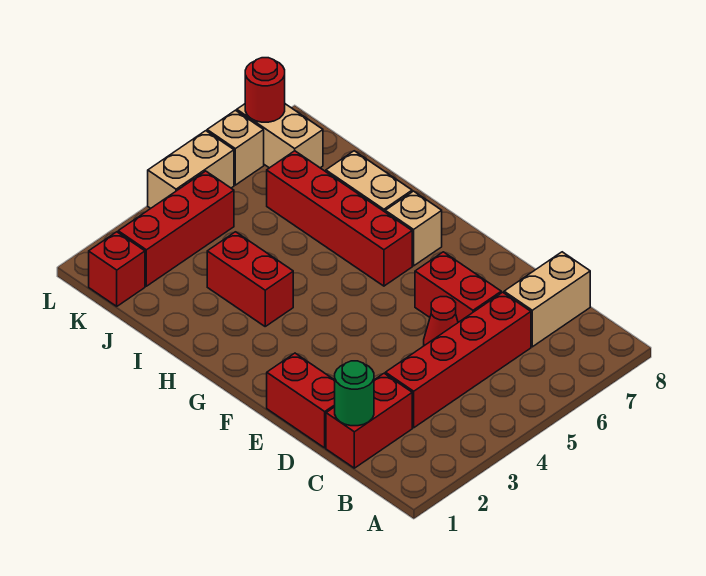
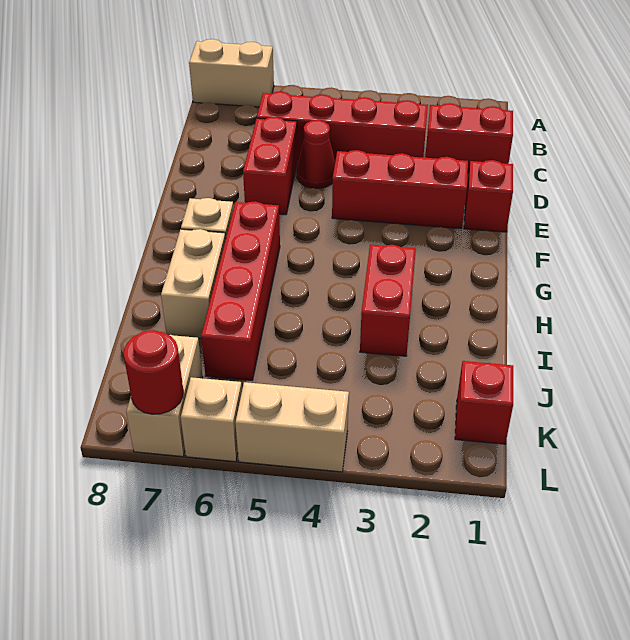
green round brick C1 level 2 -> none
tan brick C7:C8 level 1 -> tan brick A7:A8 level 1
red brick D1:E1 level 1 -> red brick E1 level 1
red brick K2:K4 level 1 -> red brick E2:E4 level 1

